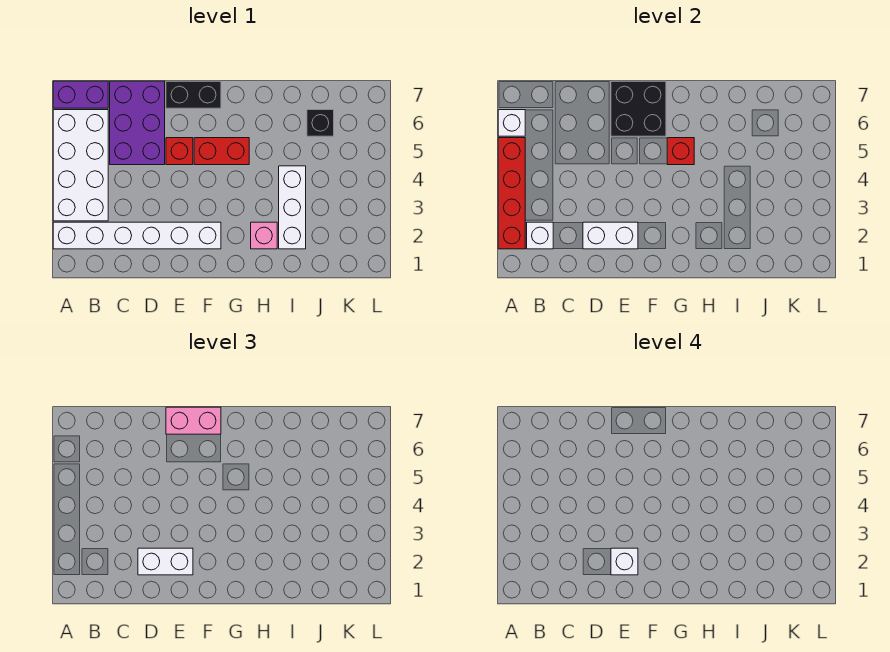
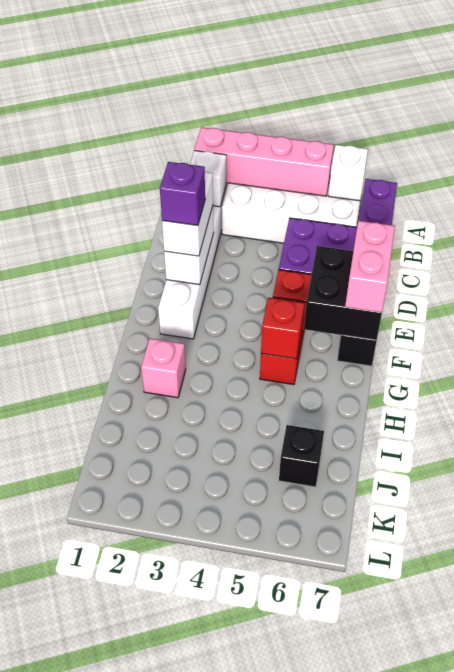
red brick A2:A5 level 2 -> pink brick A2:A5 level 2
white brick E2 level 4 -> purple brick E2 level 4
white brick I2:I4 level 1 -> none

